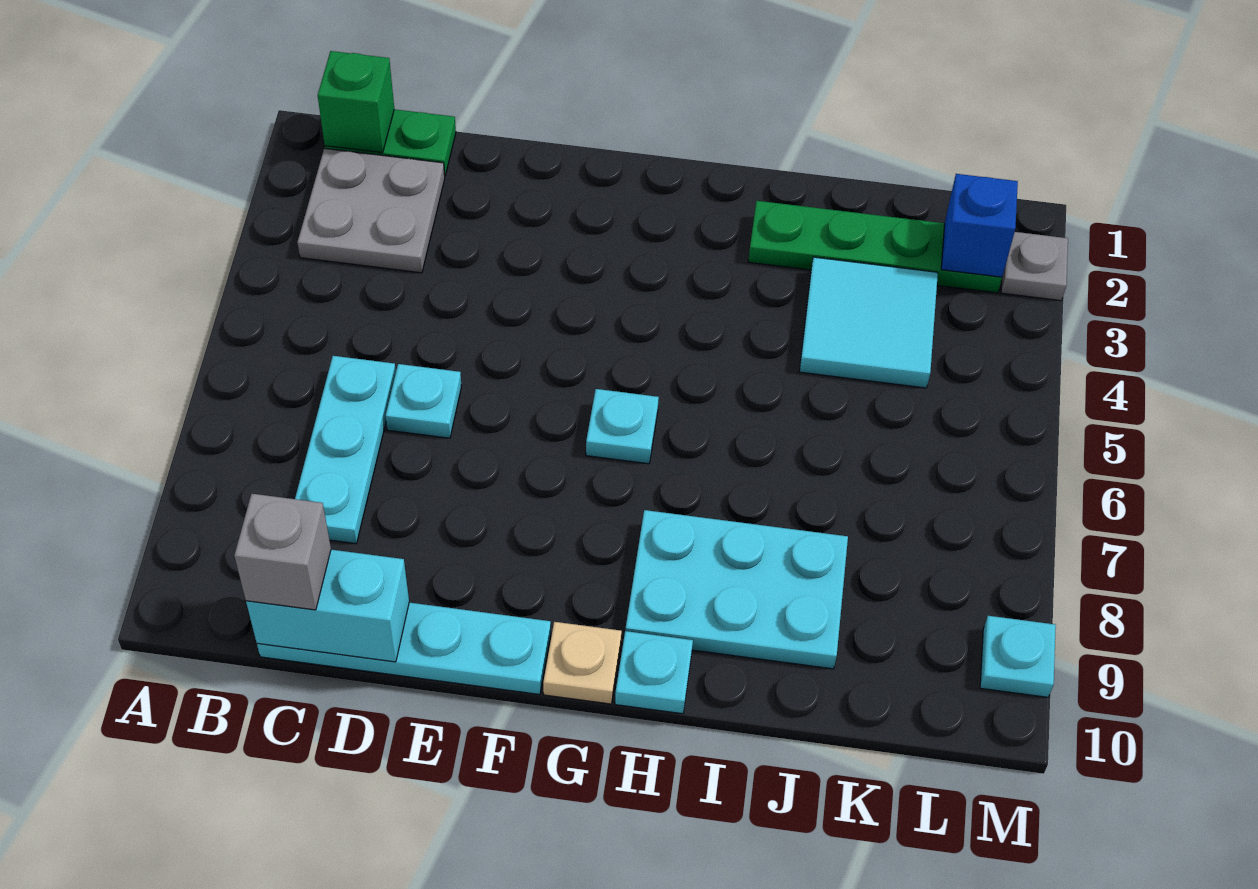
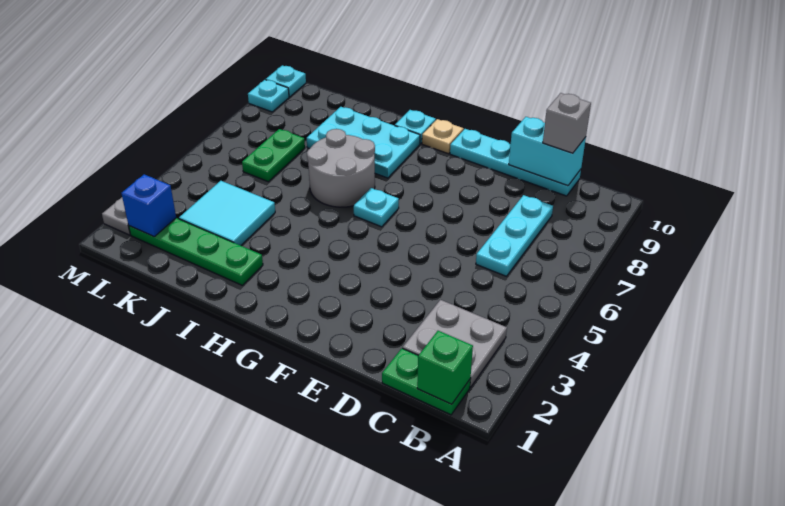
cyan plate D6 level 1 -> cyan plate M10 level 1
none -> grey round brick H6:I7 level 1
none -> green plate K6:K7 level 1

